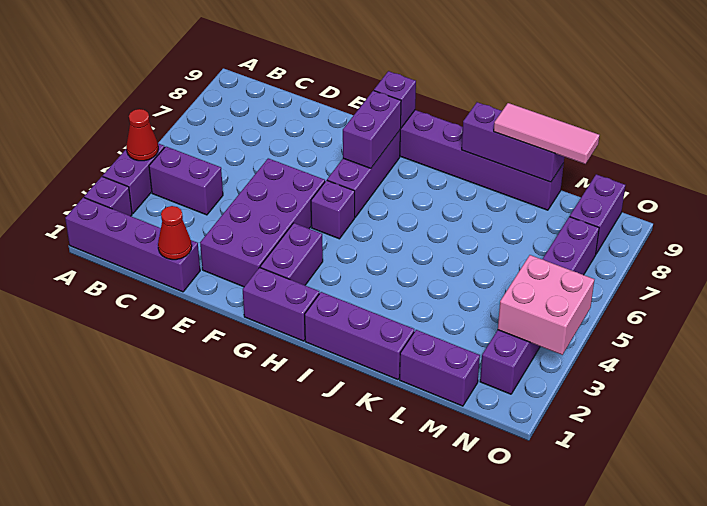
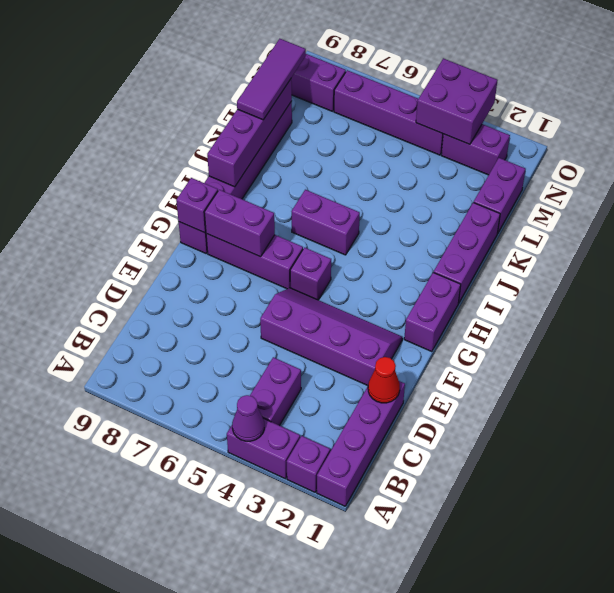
red cone A4 level 2 -> purple cone A4 level 2
purple brick E2:F5 level 1 -> purple slope E2:F5 level 1 top E
purple brick G2:G3 level 1 -> purple brick I5:I6 level 1
purple brick J9:L9 level 2 -> purple brick I9:L9 level 2
pink tile K9:M9 level 3 -> purple tile K9:M9 level 3
pink brick N3:O4 level 2 -> purple brick N3:O4 level 2

